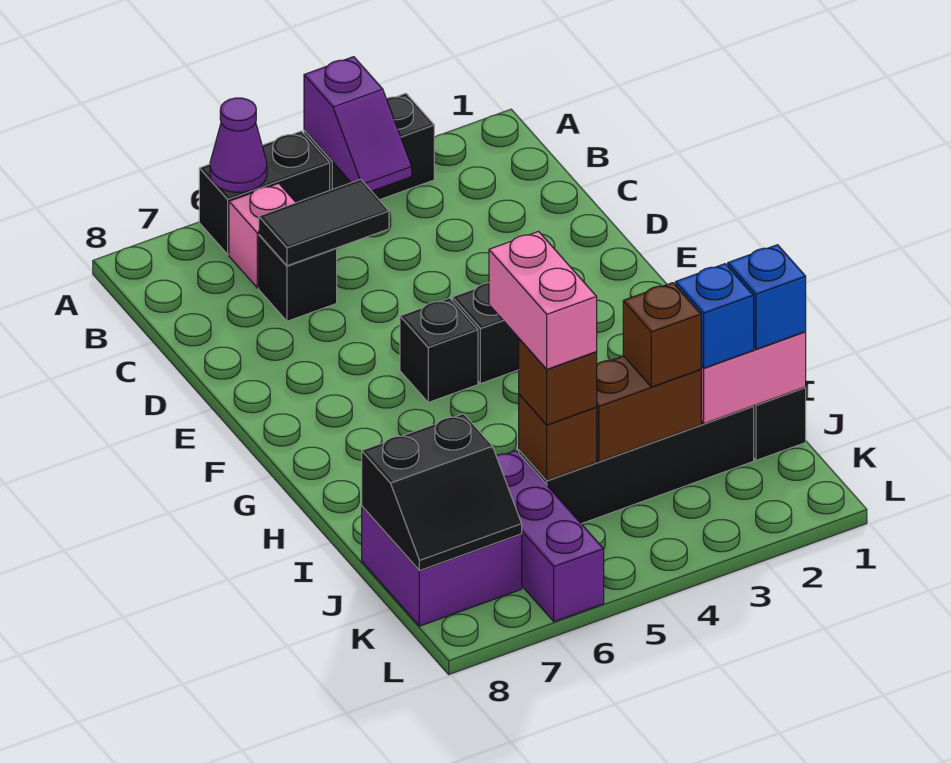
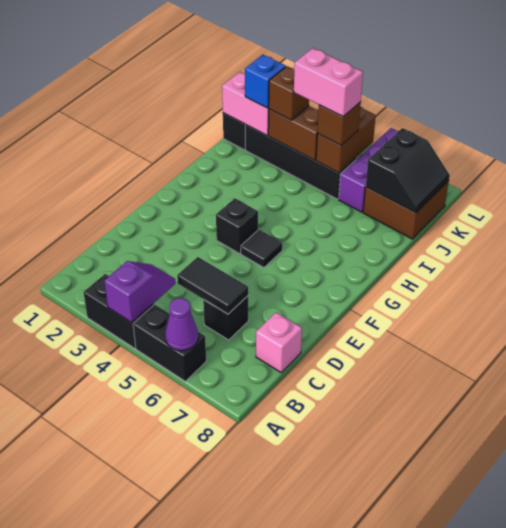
pink brick B6 level 1 -> pink brick C8 level 1
black brick F5 level 1 -> black tile F5 level 1
pink brick I5:J5 level 4 -> pink brick J4:J5 level 4
blue brick J1 level 3 -> none
brown brick J5 level 2 -> brown brick J5:K5 level 2
purple brick J7:K8 level 1 -> brown brick J7:K8 level 1
black slope J7:K8 level 2 top J -> black slope J7:K8 level 2 top 7

